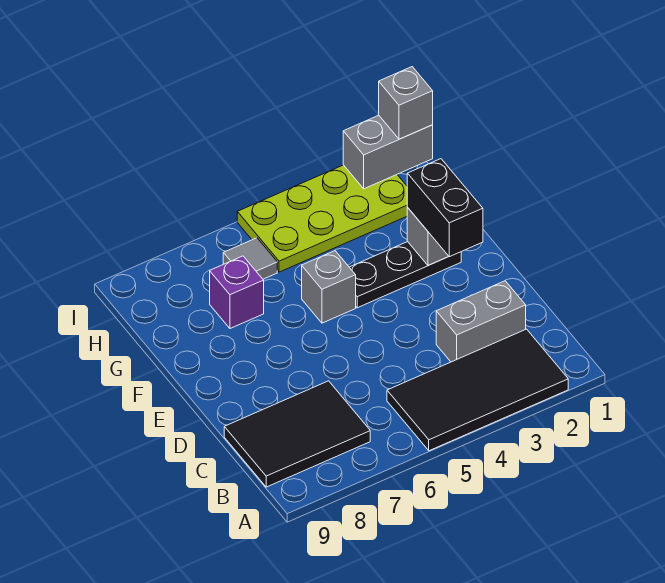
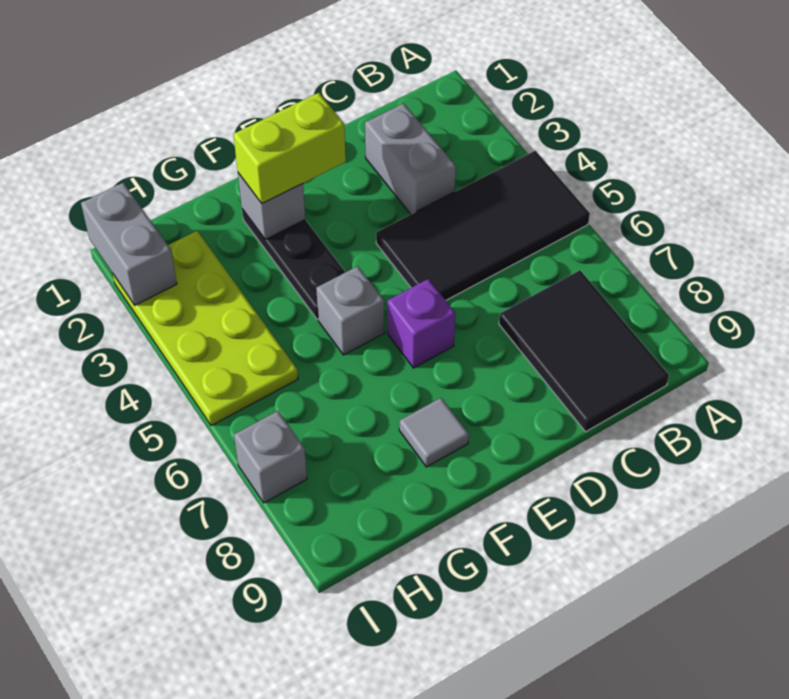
black tile A2:B5 level 1 -> black tile A4:D5 level 1
black brick E2:F2 level 3 -> lime brick E2:F2 level 3
purple brick G7 level 1 -> purple brick E6 level 1
grey tile H6 level 1 -> grey tile F8 level 1
grey brick I1 level 3 -> grey brick I7 level 1

